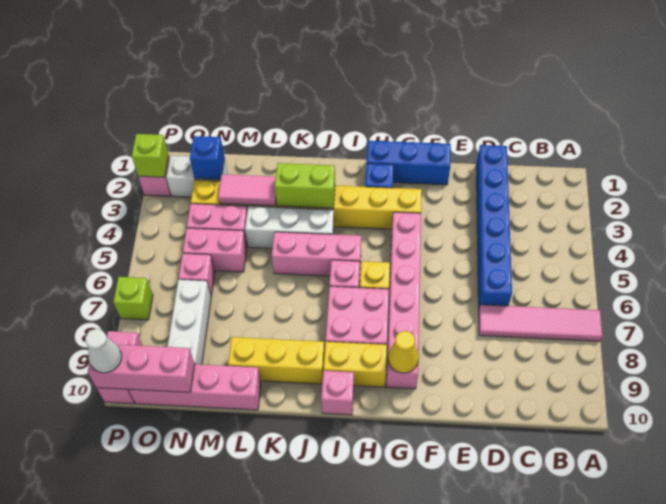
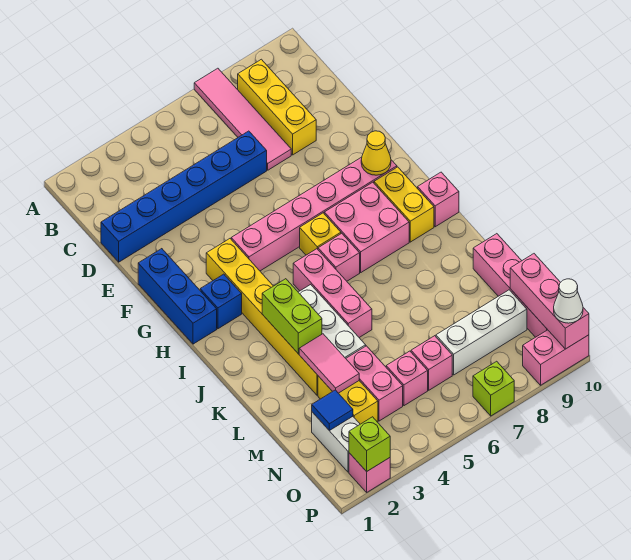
yellow brick J9:L9 level 1 -> yellow brick B8:D8 level 1
pink brick M5:N5 level 1 -> pink brick N5 level 1
blue brick N2 level 2 -> blue tile N2 level 2

